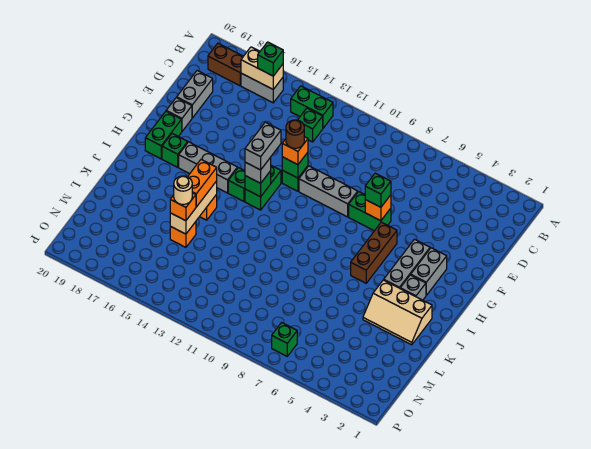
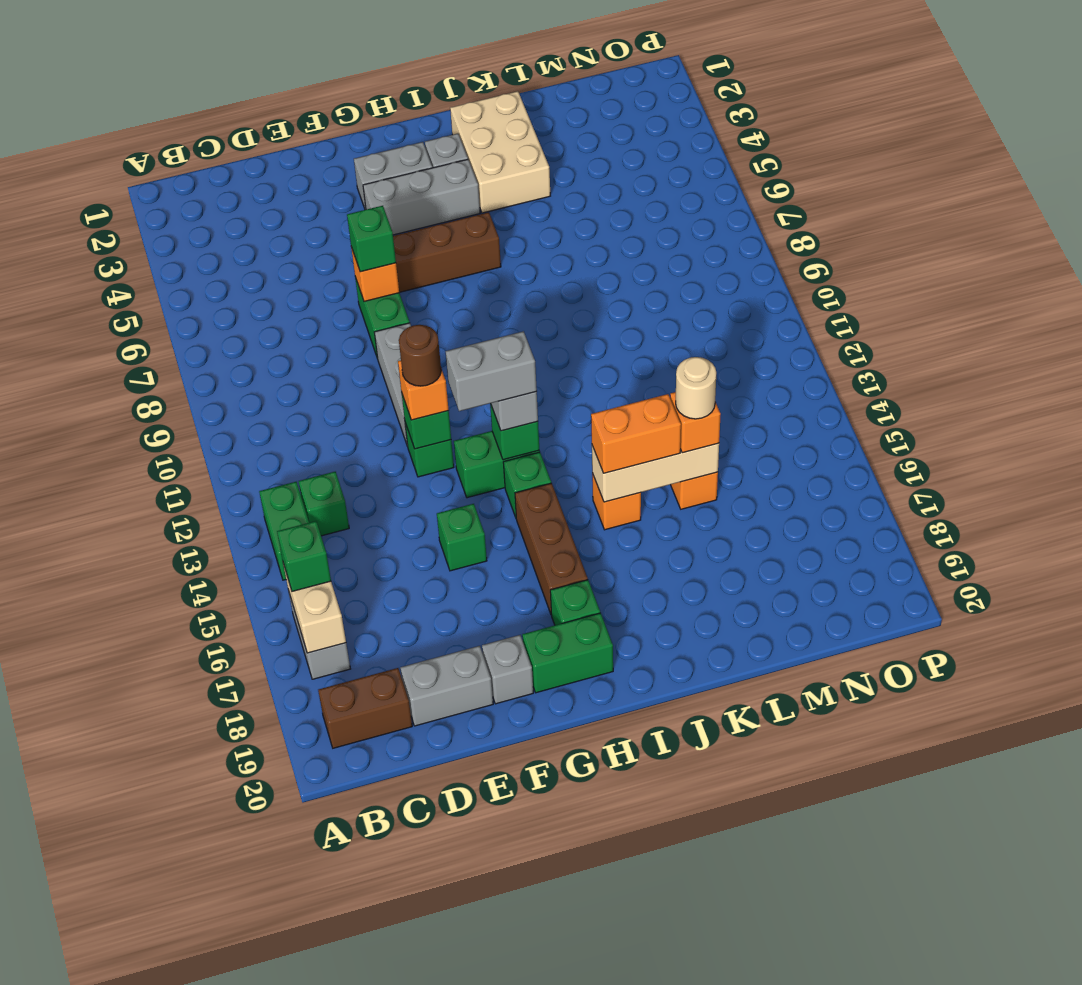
brown brick B18:B19 level 1 -> brown brick B19:C19 level 1
grey brick H15:H17 level 1 -> brown brick H15:H17 level 1
tan slope J2:K4 level 1 top J -> tan brick J2:K4 level 1
green brick O7 level 1 -> green brick F15 level 1

